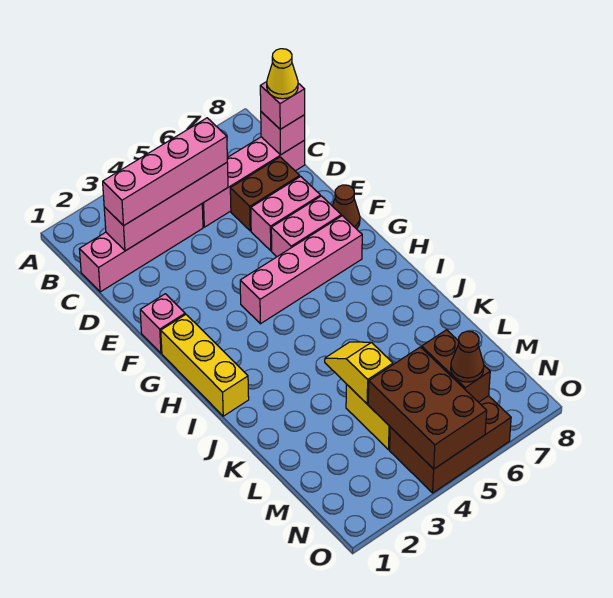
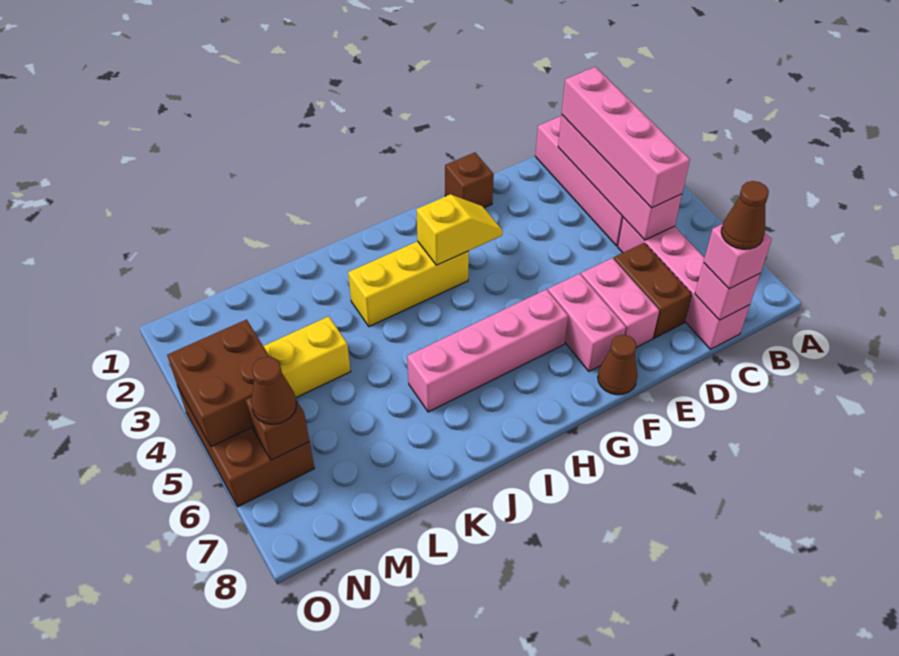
yellow cone C8 level 4 -> brown cone C8 level 4
pink brick F1 level 1 -> brown brick F1 level 1
yellow brick G1:I1 level 1 -> yellow brick H3:J3 level 1
pink brick G4:G7 level 1 -> pink brick G6:J6 level 1
yellow slope K4:L4 level 2 top L -> yellow slope G3:H3 level 2 top H
brown brick M4:O5 level 2 -> brown brick N4:O5 level 2
brown brick M6:N6 level 2 -> brown brick N6 level 2

